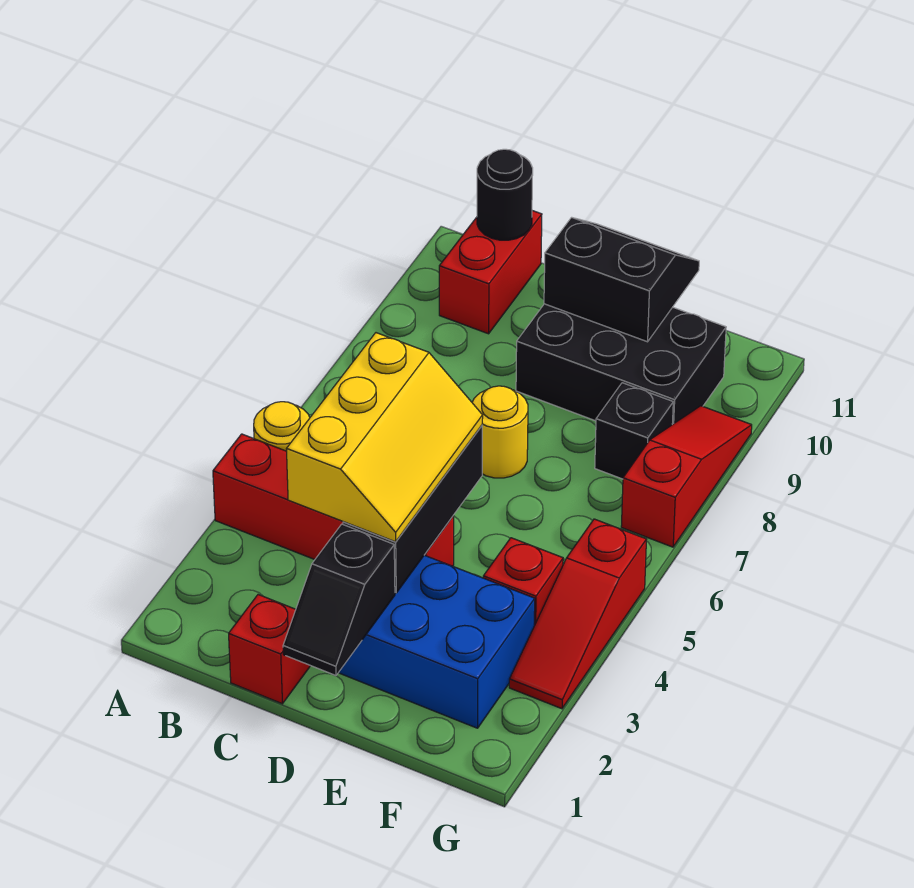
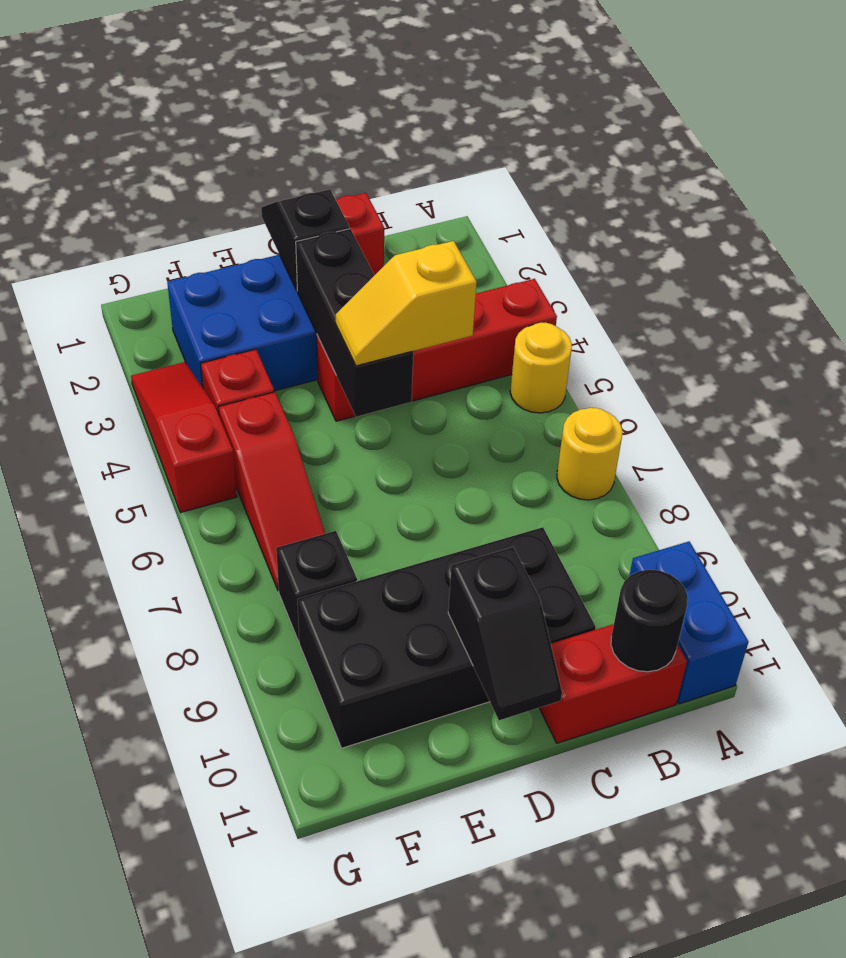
none -> blue brick A10:A11 level 1
red brick B10:B11 level 1 -> red brick B11:C11 level 1
yellow slope C3:D5 level 3 top C -> yellow slope C5:D5 level 3 top C
yellow round brick D7 level 1 -> yellow round brick A7 level 1
black brick D9:F10 level 1 -> black brick C9:F10 level 1
black slope D10:E11 level 2 top 10 -> black slope D10:D11 level 2 top 10
red slope G7:G9 level 1 top 7 -> red slope F5:F7 level 1 top 5

